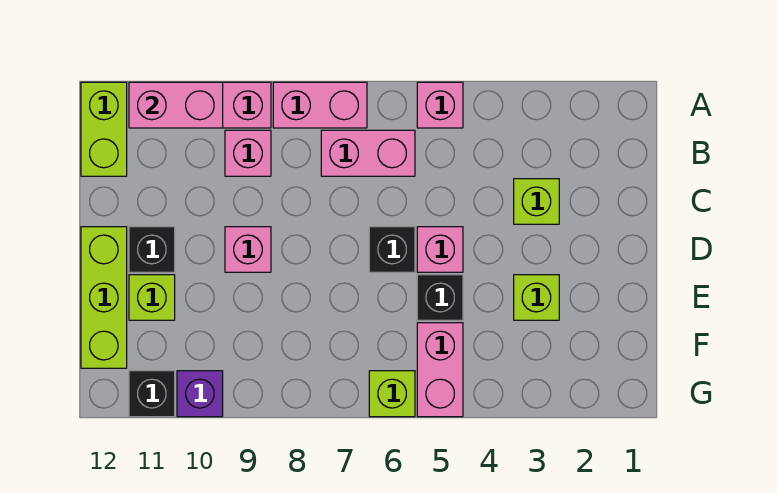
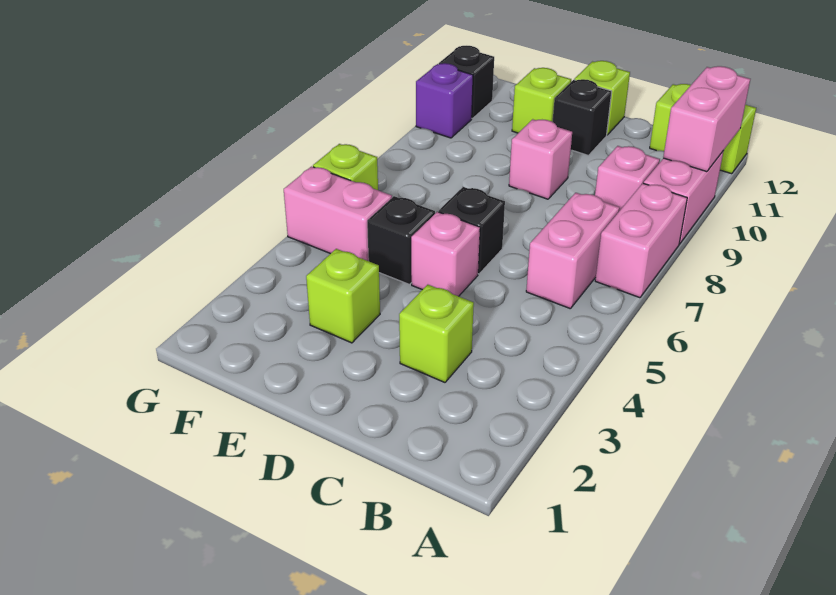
pink brick A5 level 1 -> none
lime brick D12:F12 level 1 -> lime brick D12 level 1

